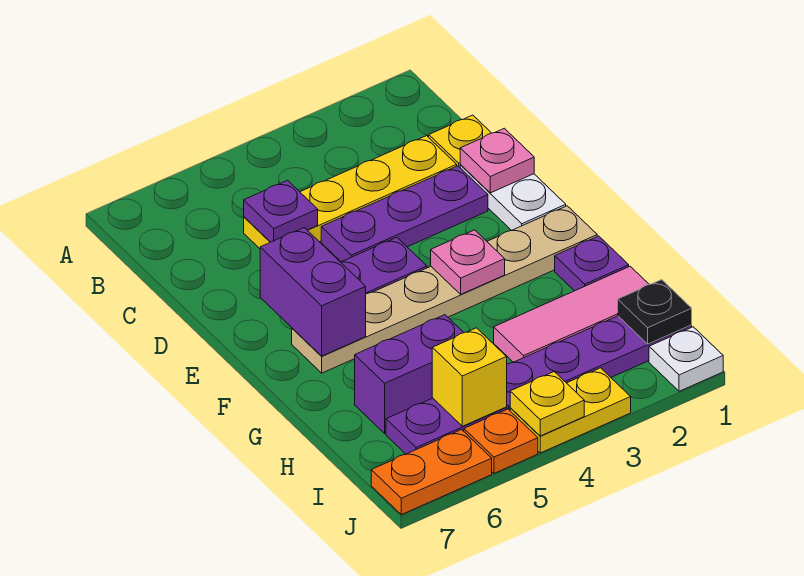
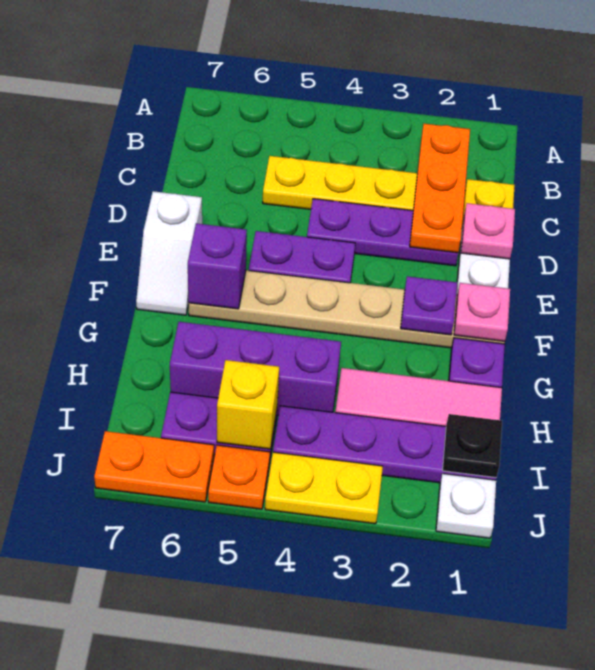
none -> orange plate B2:D2 level 2
purple plate C5 level 2 -> purple plate F2 level 2
purple brick E6:F6 level 2 -> purple brick F6 level 2
none -> white slope E7:F7 level 1 top E
pink plate F3 level 2 -> pink plate F1 level 2
purple brick H5:H6 level 1 -> purple brick H4:H6 level 1
yellow plate J4 level 2 -> none

